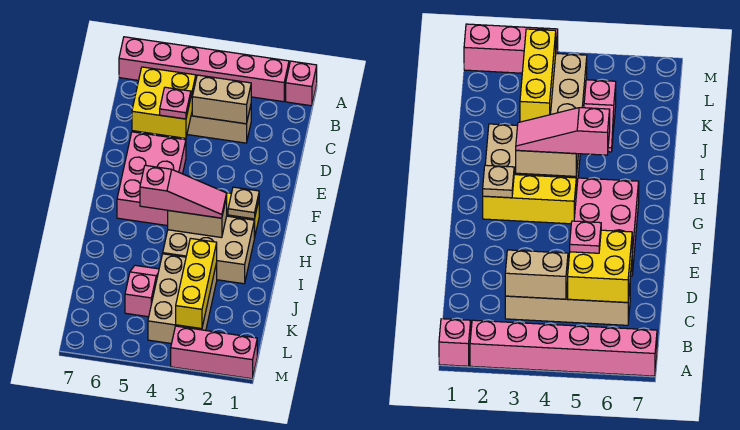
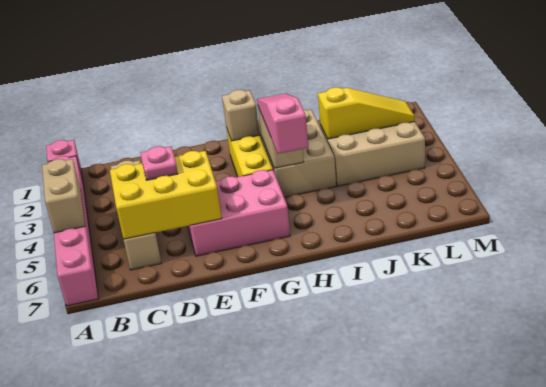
tan brick C3:C4 level 2 -> tan brick A4:A5 level 2
yellow brick C5:D6 level 2 -> yellow brick C5:E6 level 2
tan plate G2 level 2 -> tan brick G2 level 2
yellow brick J3:L3 level 2 -> yellow slope J3:L3 level 2 top J
pink slope J5:K5 level 1 top K -> none
pink brick M1:M3 level 1 -> none

